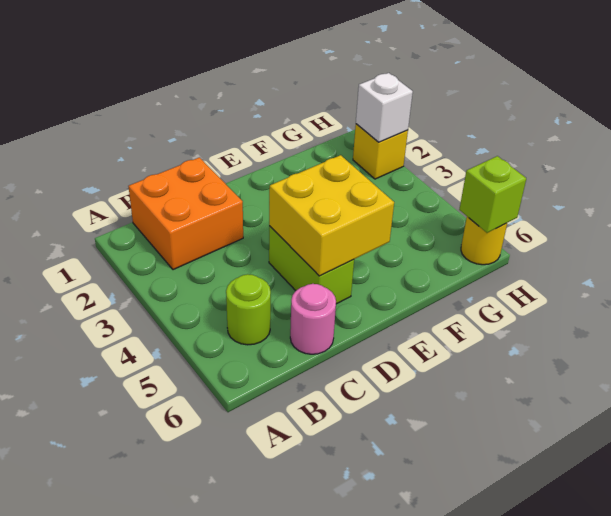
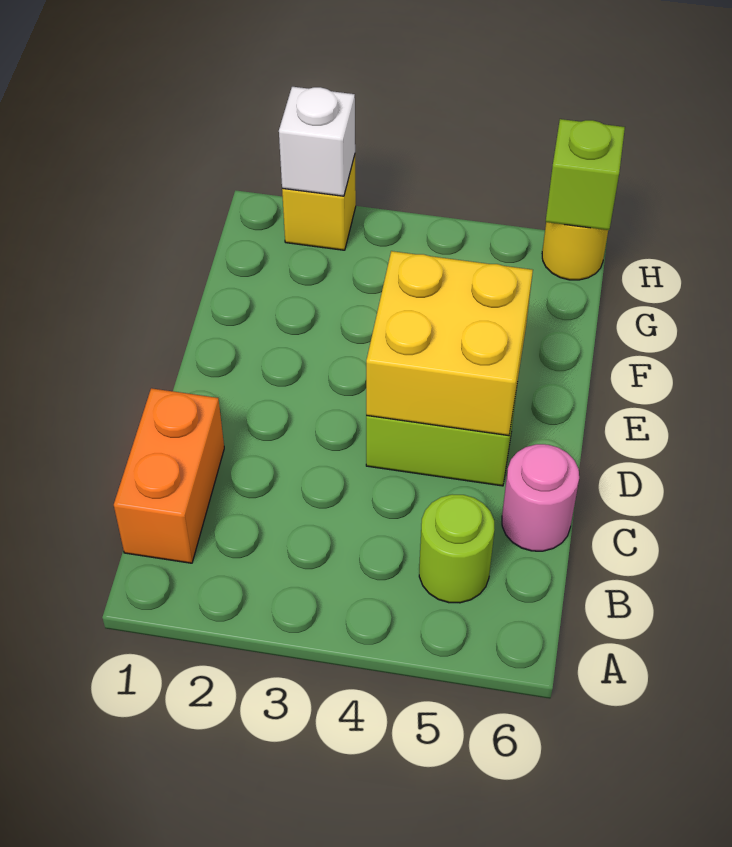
orange brick B1:C2 level 1 -> orange brick B1:C1 level 1

